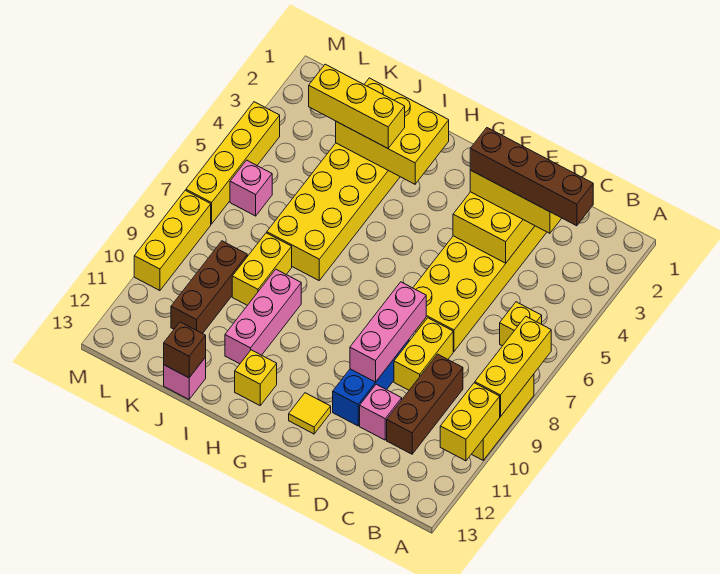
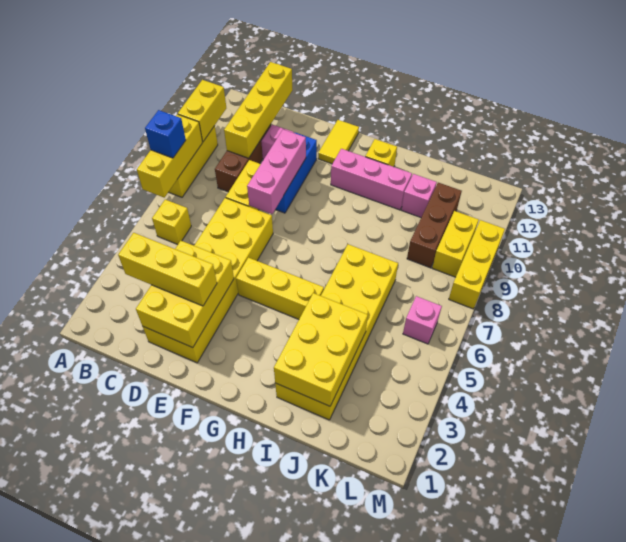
none -> blue brick A8 level 3
brown brick B3:E3 level 4 -> none
yellow tile F12 level 1 -> yellow tile F12:F13 level 1
yellow brick H2:J3 level 2 -> yellow brick I2:J4 level 2
yellow brick I3:K3 level 3 -> yellow brick F5:H5 level 1
pink brick I9:I11 level 1 -> pink brick G11:I11 level 1
yellow brick J8:J9 level 1 -> yellow brick L9:L10 level 1
pink brick J13 level 1 -> pink brick J11 level 1
brown brick J13 level 2 -> none
yellow brick M4:M7 level 1 -> yellow brick C10:C13 level 2

